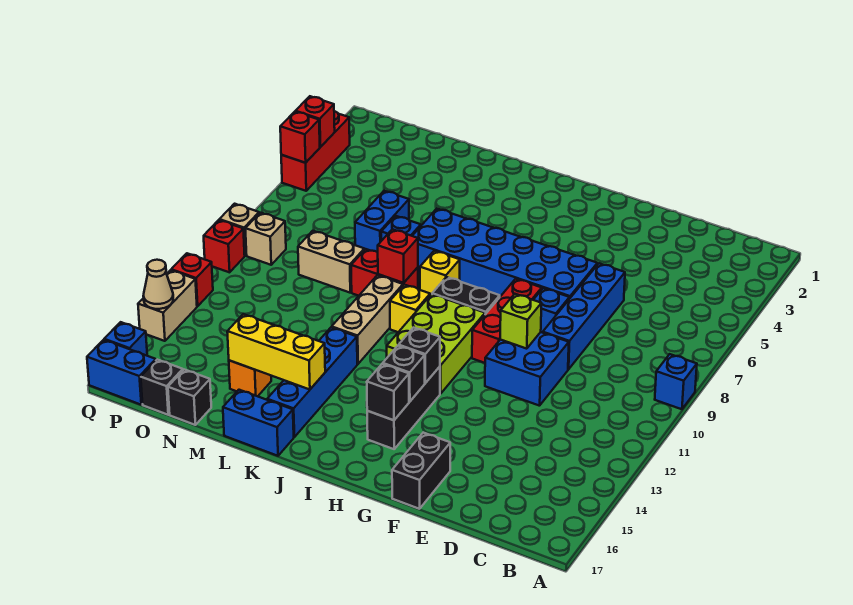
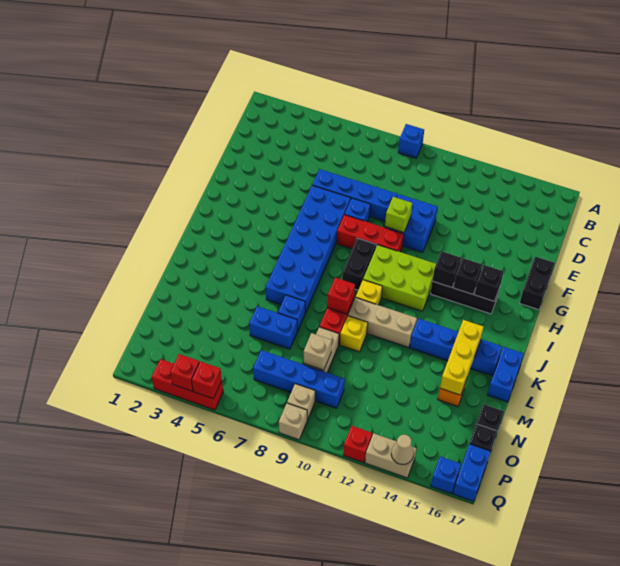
black brick F16:F17 level 1 -> black brick F17:G17 level 1
yellow brick J8 level 1 -> yellow brick L10 level 1
none -> tan brick N9 level 2
none -> blue brick O7:O10 level 1
red brick Q10 level 1 -> none

